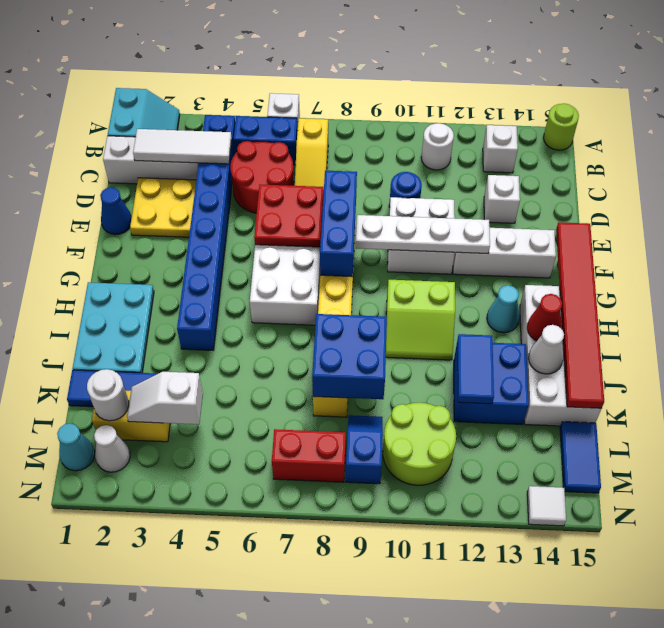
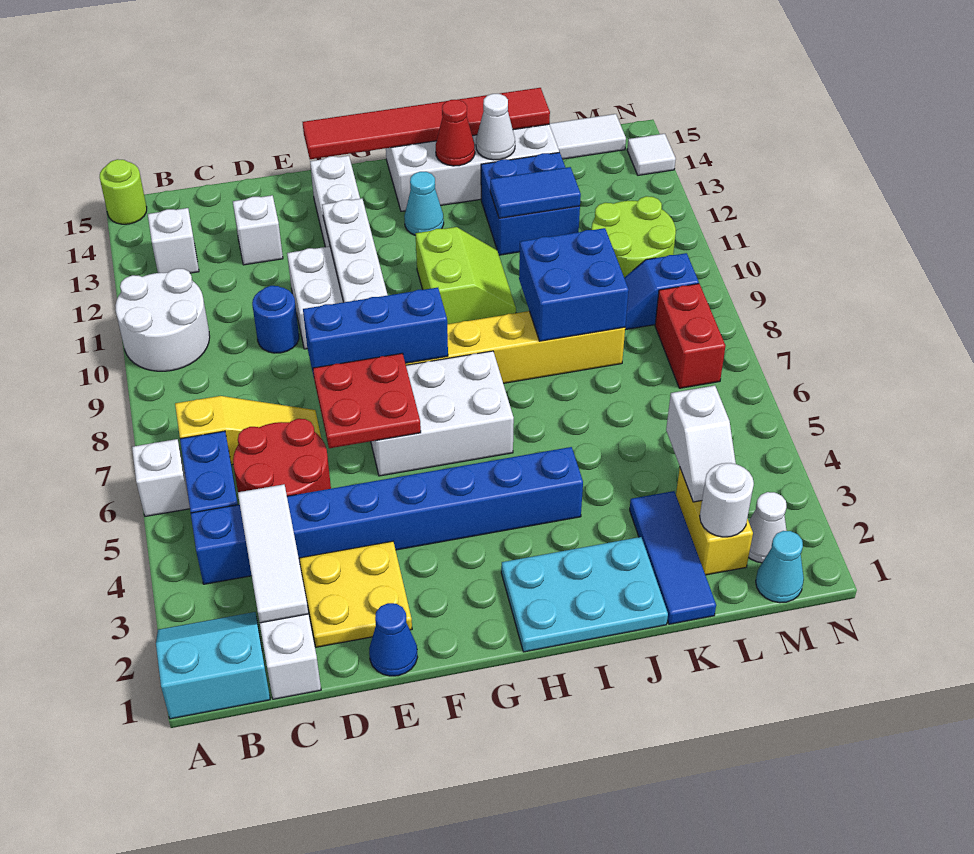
white round brick B11 level 1 -> white round brick A10:B11 level 1
blue tile L15:M15 level 1 -> white tile L15:M15 level 1

